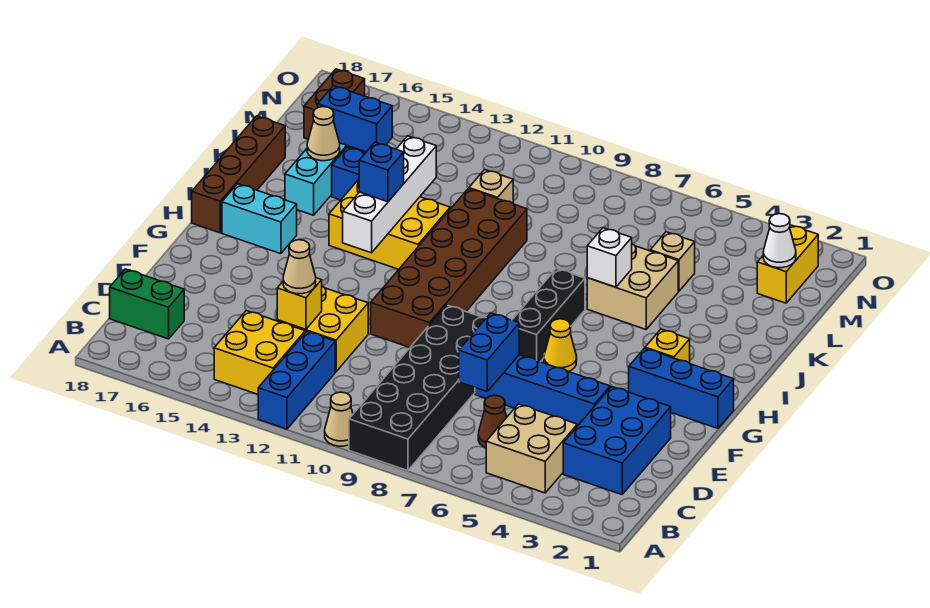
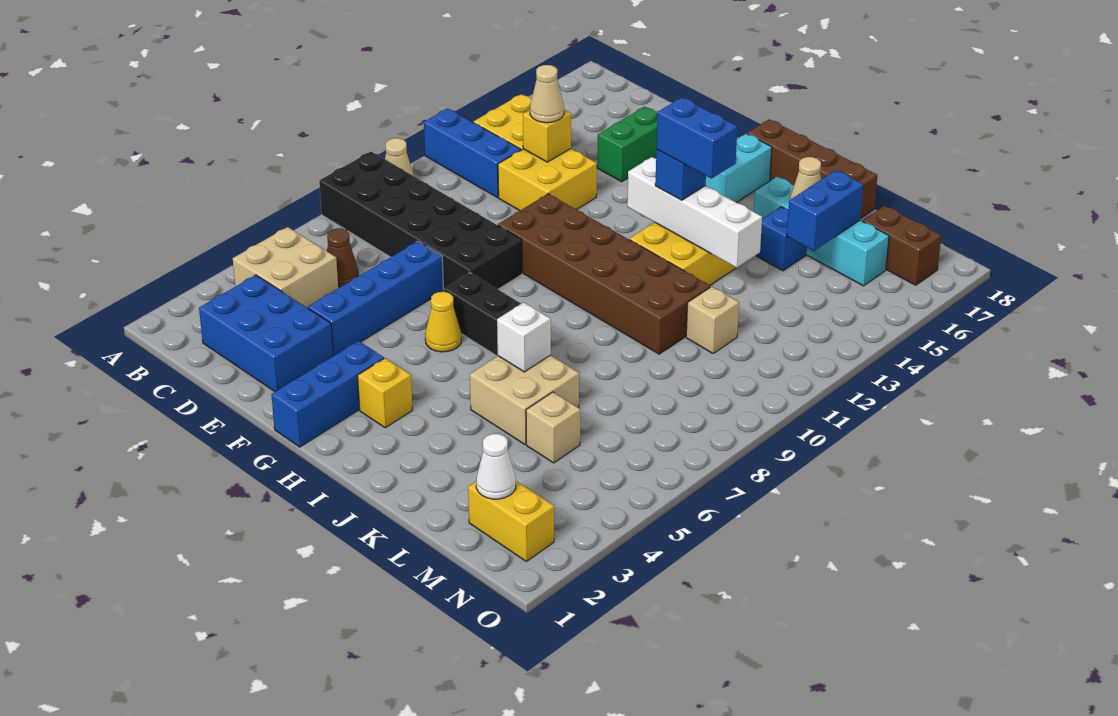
green brick C17:C18 level 1 -> green brick E15:E16 level 1
blue brick D7:E7 level 2 -> blue brick I13:J13 level 4

